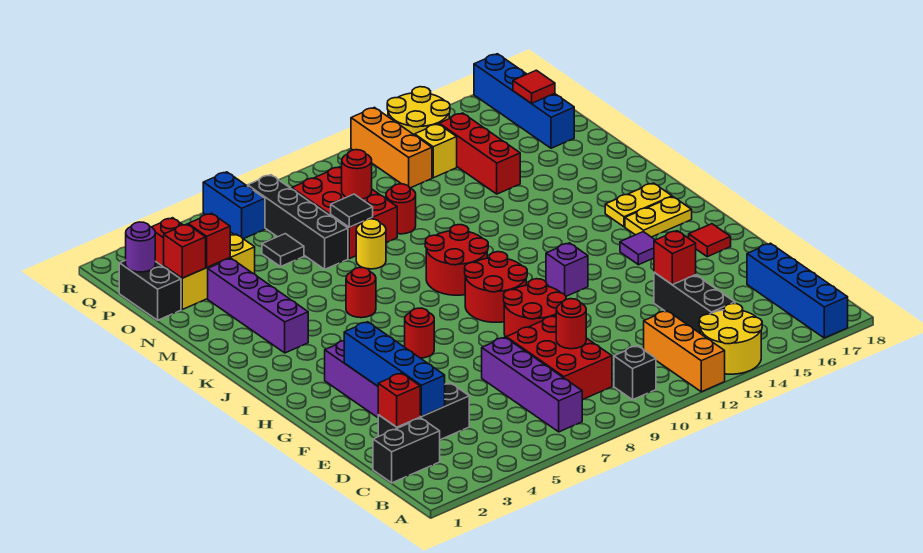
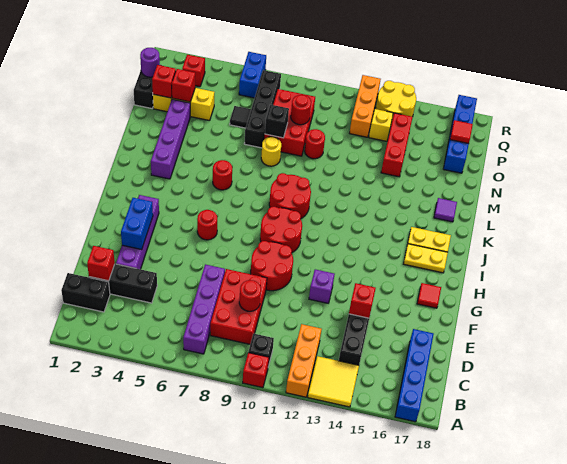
none -> red brick A10 level 1
yellow round brick A13:B14 level 1 -> yellow tile A13:B14 level 1
blue brick D3:G3 level 2 -> blue brick F3:G3 level 2
purple brick H12 level 1 -> purple brick F12 level 1
purple tile H15 level 1 -> purple tile L17 level 1
black tile N8 level 2 -> black brick N8 level 2

